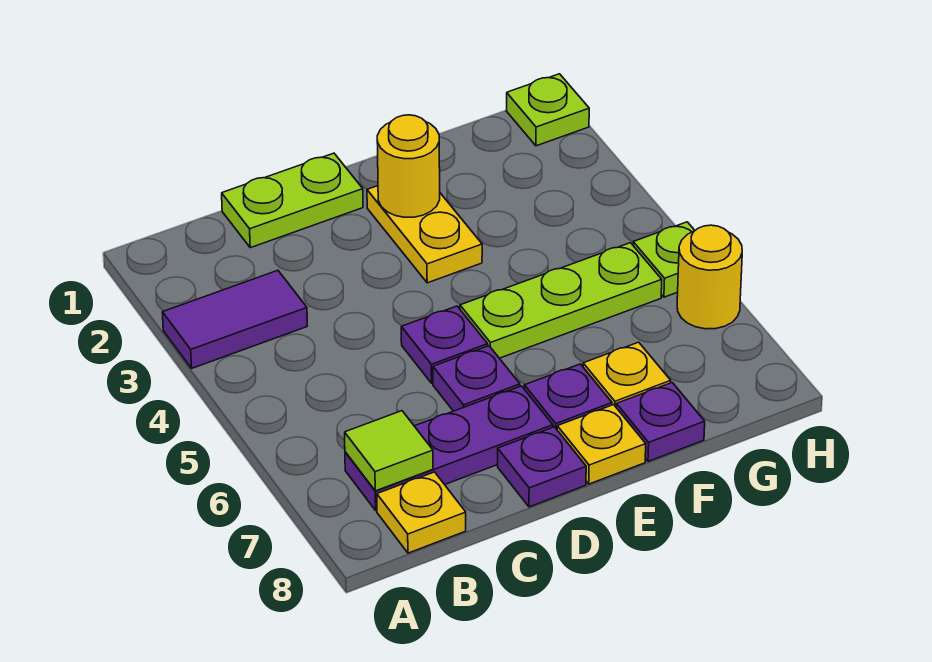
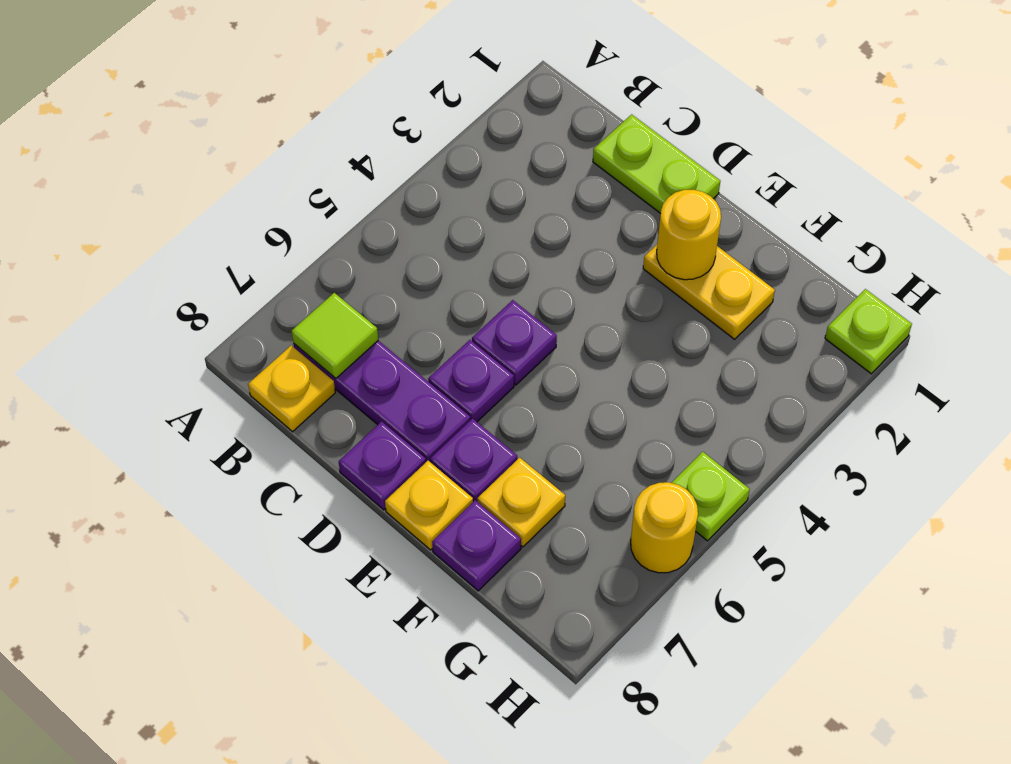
purple tile A3:B3 level 1 -> none
yellow plate E2:E3 level 1 -> yellow plate E2:F2 level 1
lime plate E5:G5 level 1 -> none

